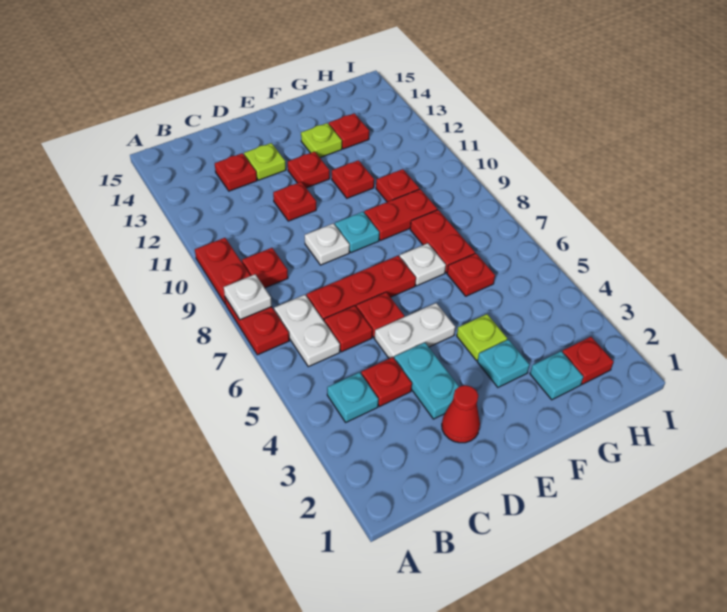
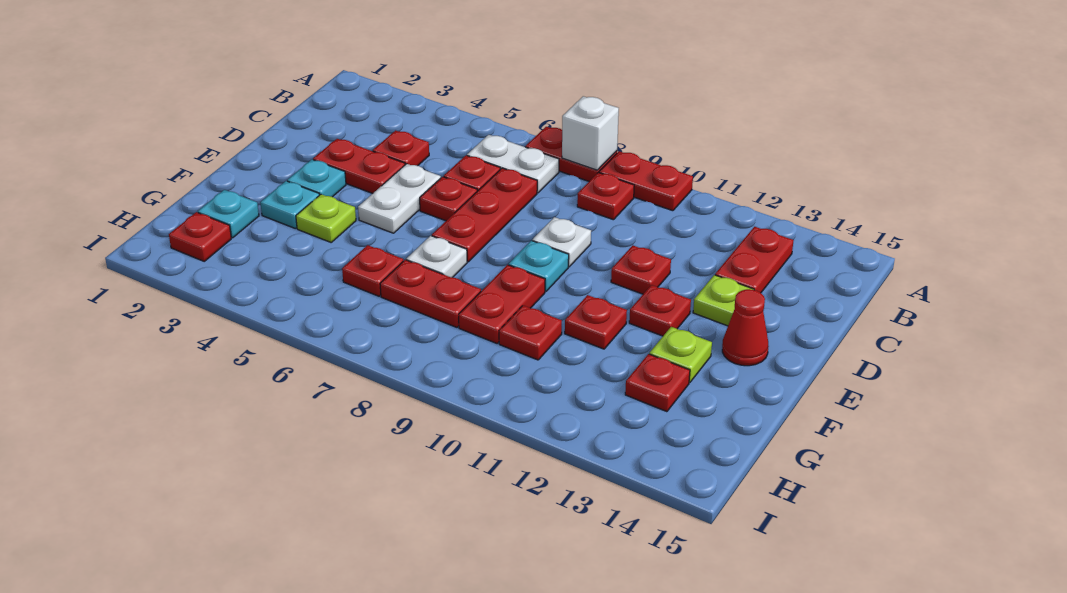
white plate A8 level 2 -> white brick A8 level 2
cyan plate B4 level 1 -> cyan plate E3 level 1
red plate C13 level 1 -> red plate B13:C13 level 1
red cone D2 level 1 -> red cone E14 level 1
cyan plate D3:D4 level 1 -> red plate D3:D4 level 1

